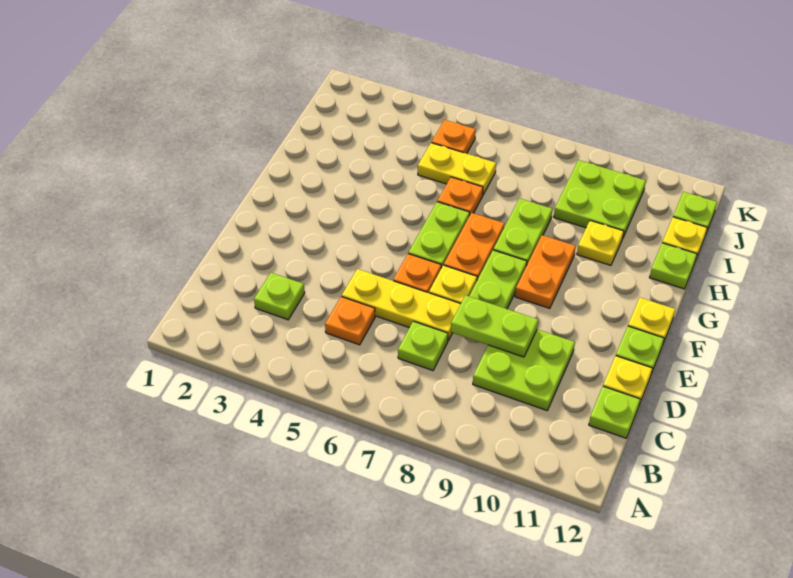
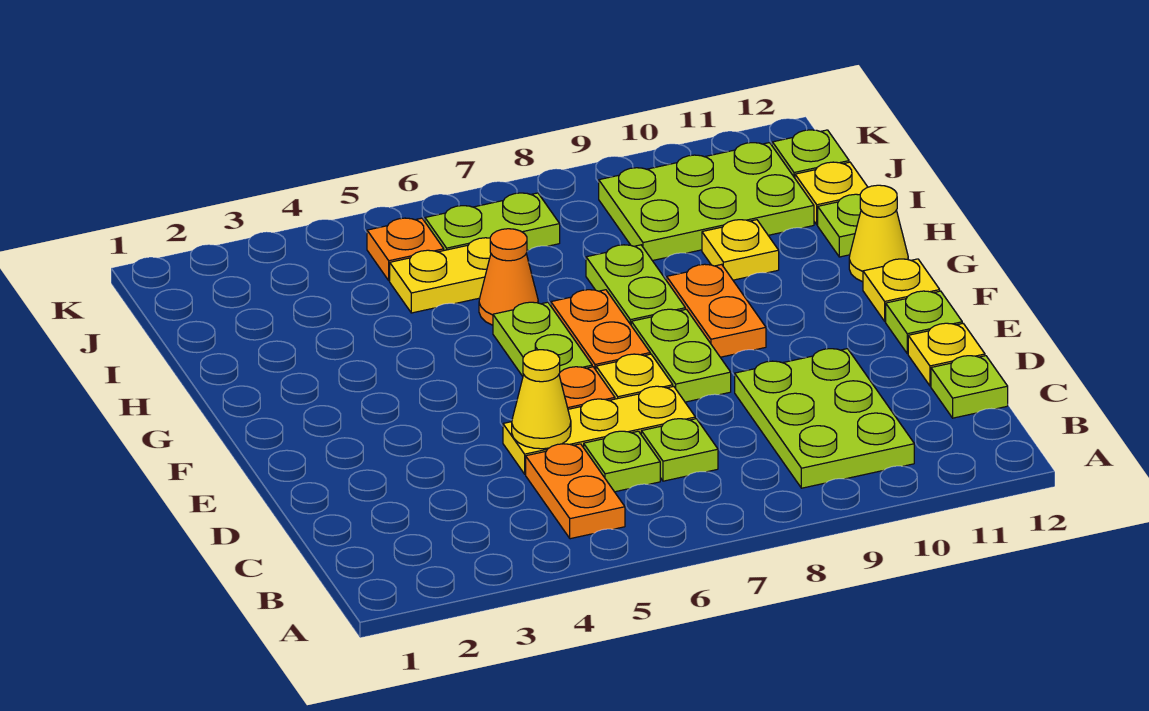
lime plate C3 level 1 -> lime plate C6 level 1
orange plate C5 level 1 -> orange plate B5:C5 level 1
lime plate C9:D10 level 1 -> lime plate B9:D10 level 1
none -> yellow cone D5 level 2
lime plate D8:D9 level 2 -> lime plate J6:J7 level 1
none -> yellow cone G12 level 1
orange plate H6 level 1 -> orange cone H6 level 1
lime plate I9:J10 level 1 -> lime plate I9:J11 level 1

